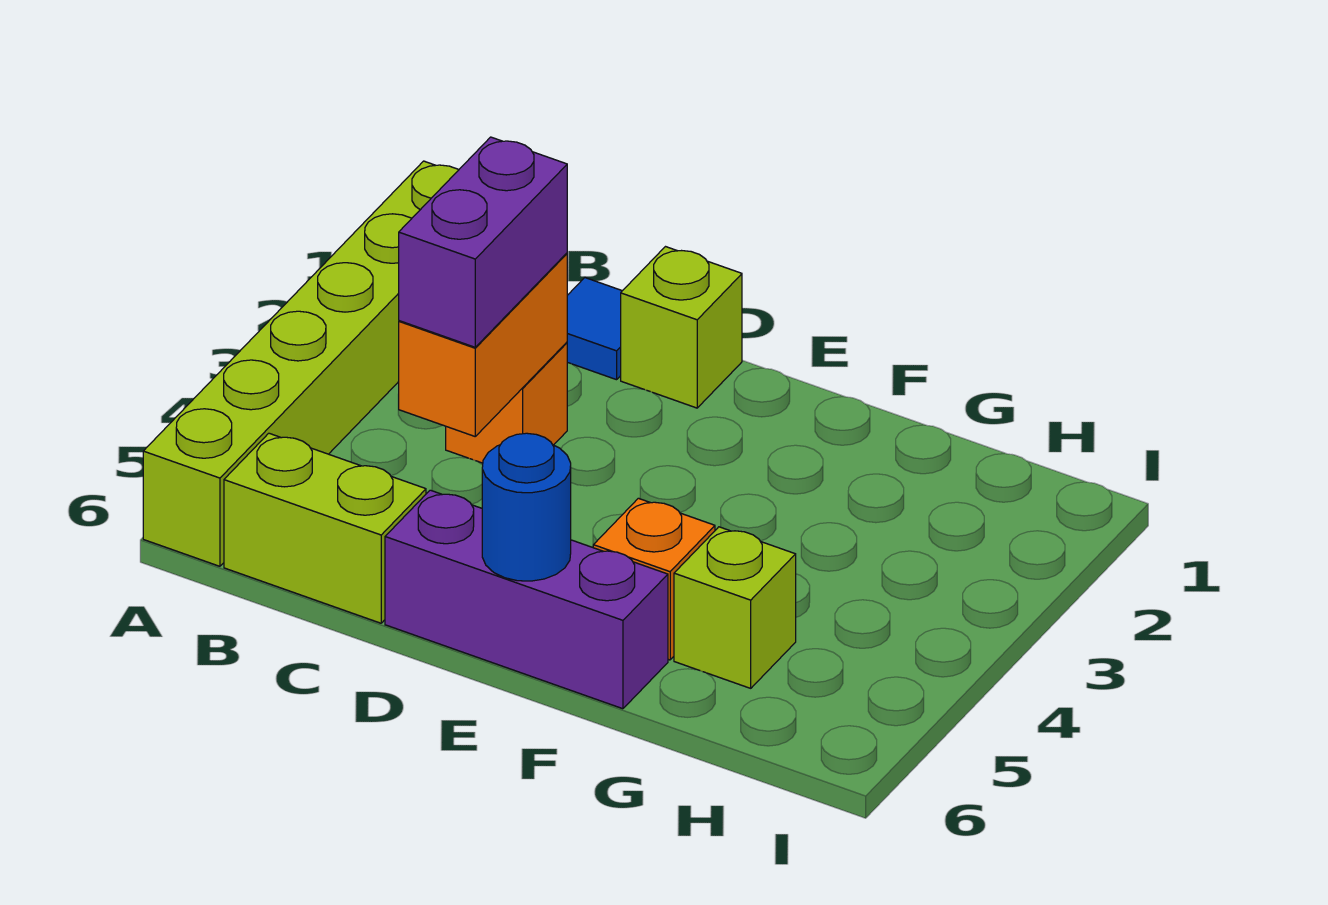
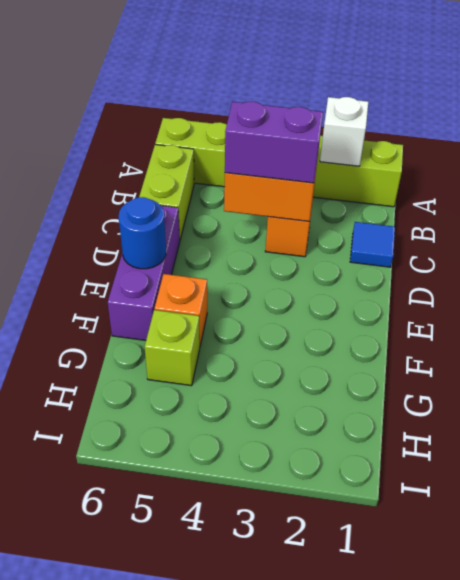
none -> white brick A2 level 2
lime brick D1 level 1 -> none

